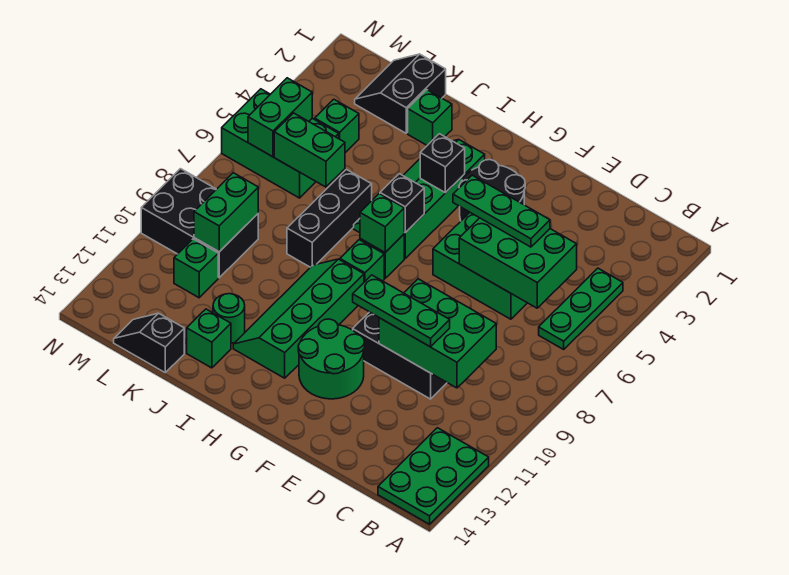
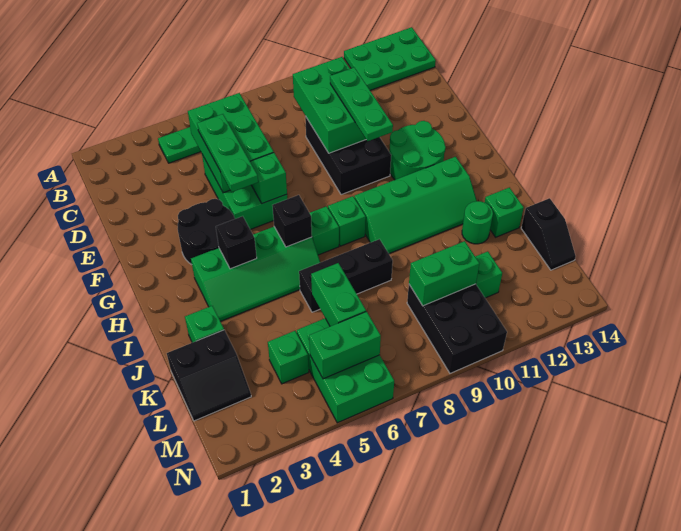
green brick H7 level 2 -> green brick F6 level 2

